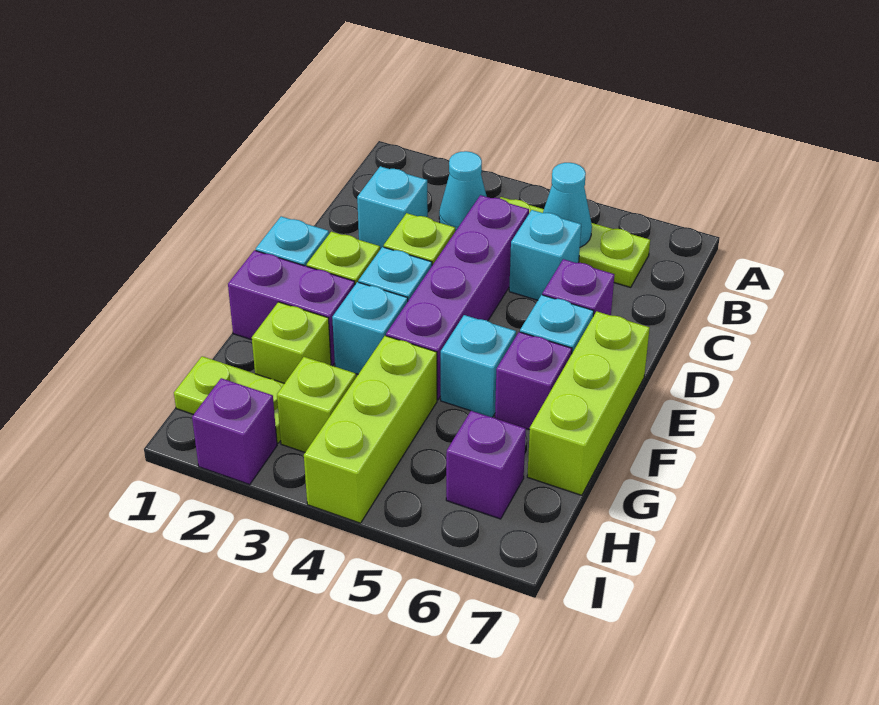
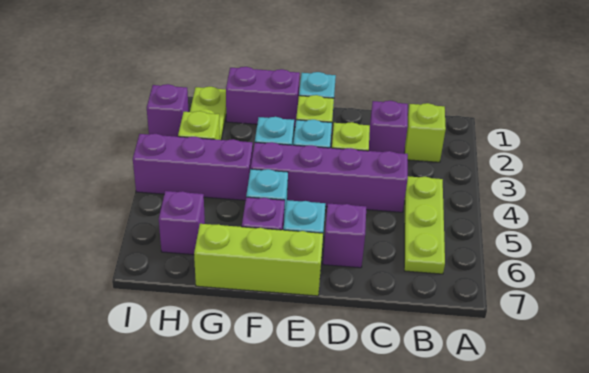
cyan cone B3 level 1 -> none
cyan cone B5 level 2 -> none
cyan brick C2 level 1 -> purple brick C2 level 1
cyan brick C5 level 1 -> none
purple brick F1:F2 level 1 -> purple brick F1:G1 level 1
lime brick G2 level 1 -> lime brick B2 level 1
lime brick G4:I4 level 1 -> purple brick G4:I4 level 1

